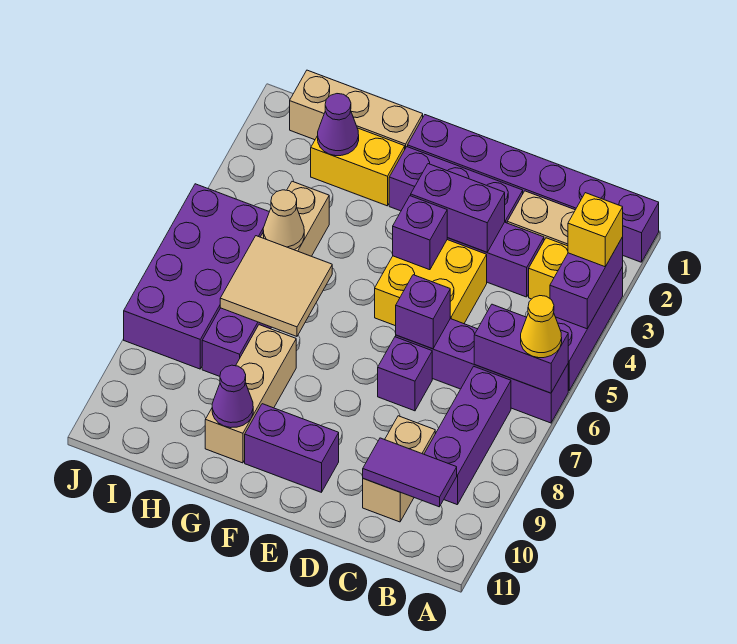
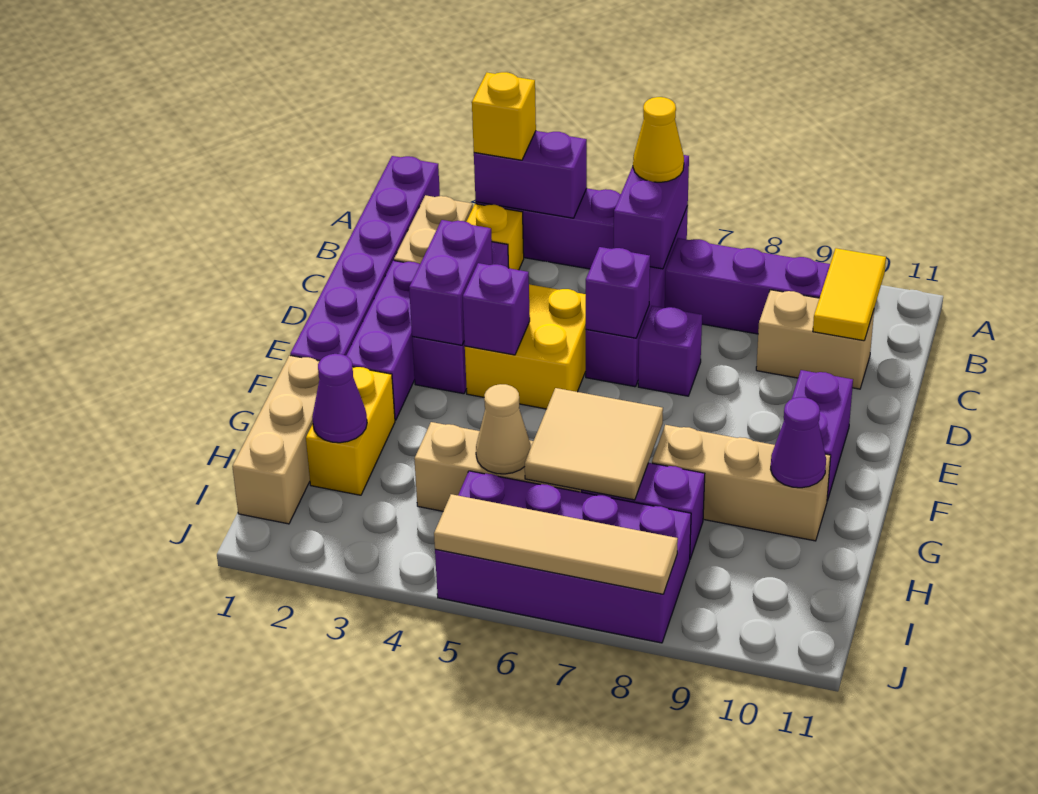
purple tile B10:C10 level 2 -> yellow tile B10:C10 level 2
none -> tan tile J5:J8 level 2

